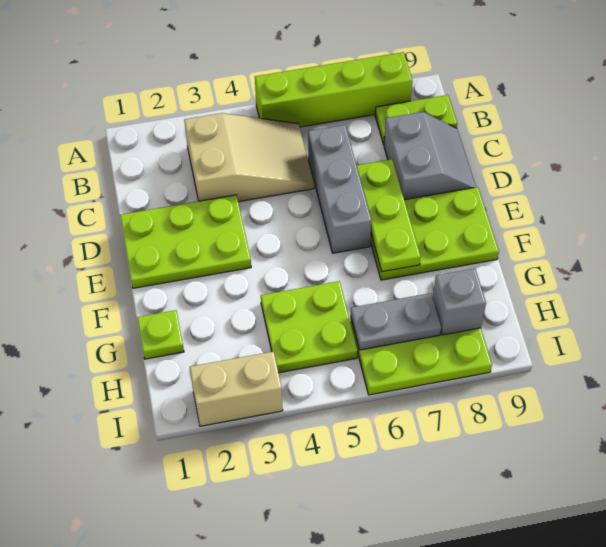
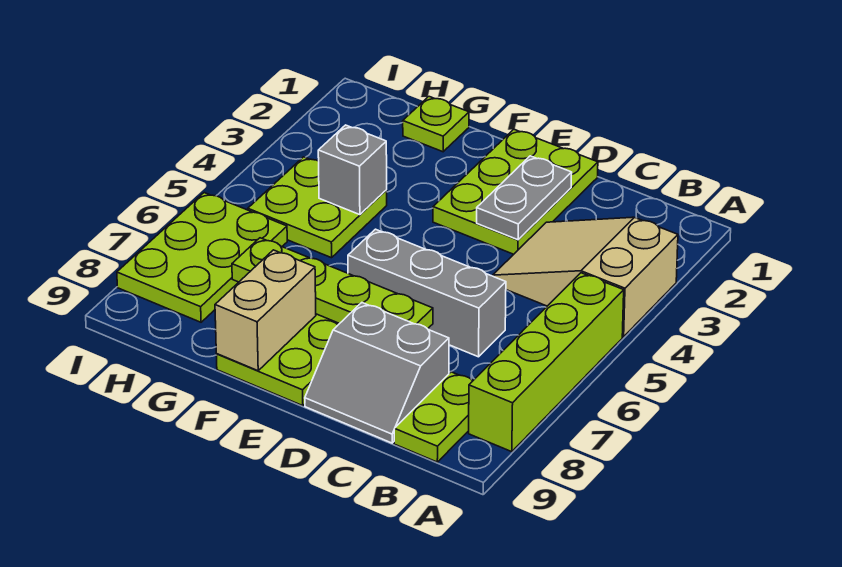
tan slope B3:C5 level 1 top 3 -> tan slope A3:C4 level 1 top A
lime plate D7:F7 level 2 -> lime plate D7:G7 level 2
grey plate H6:H7 level 2 -> grey plate D2:D3 level 2
grey brick H8 level 2 -> grey brick G4 level 2
tan brick I2:I3 level 1 -> tan brick F8:F9 level 2

